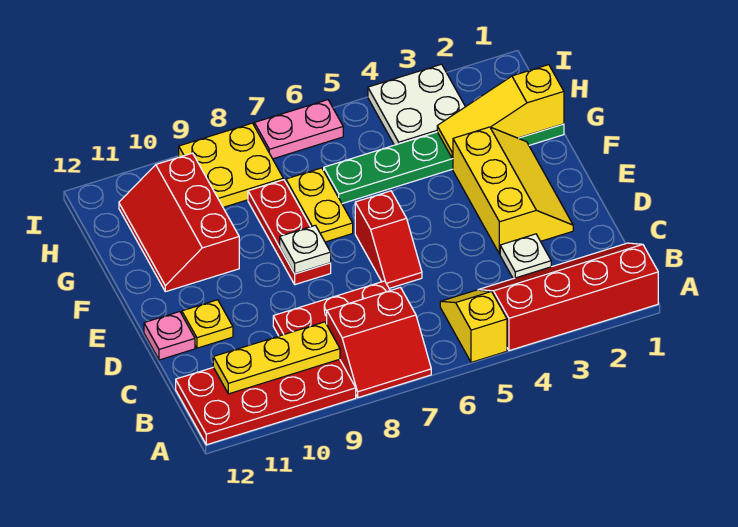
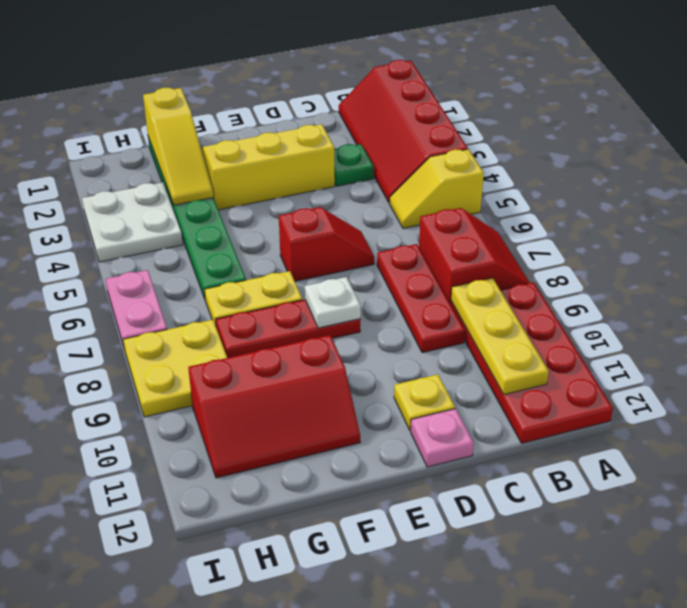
white plate C3 level 1 -> green plate C3 level 1

